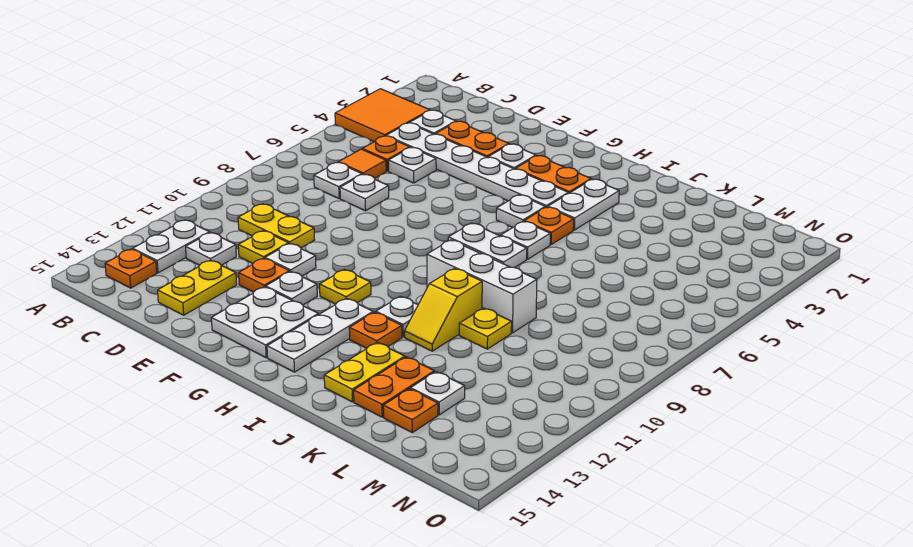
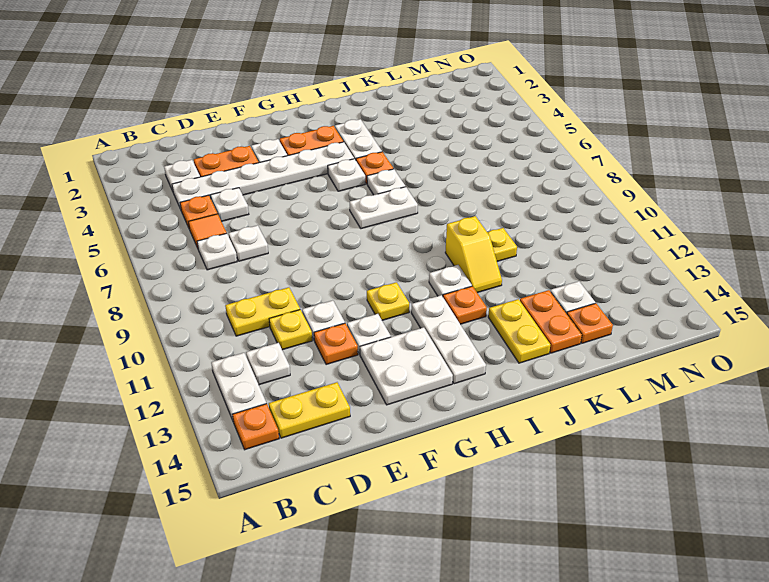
orange tile A3:B4 level 1 -> none
yellow plate D13:D14 level 1 -> yellow plate C14:D14 level 1
white brick I9:K9 level 1 -> none

